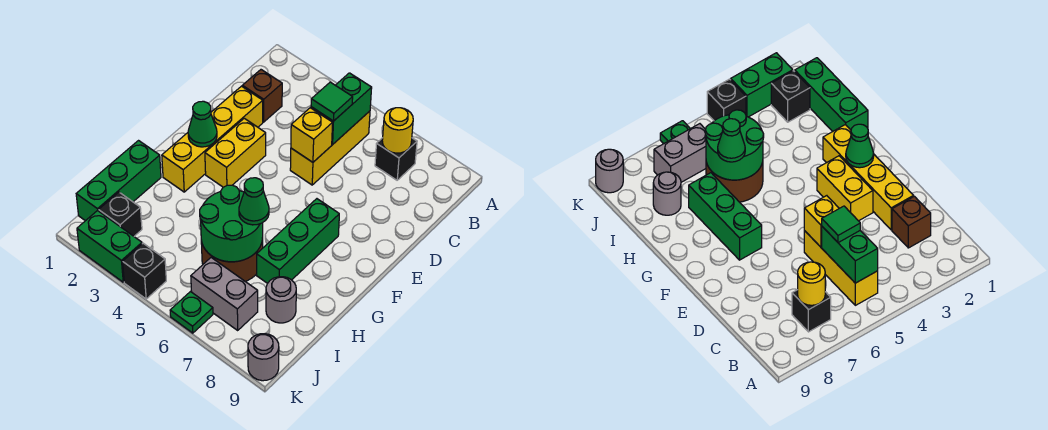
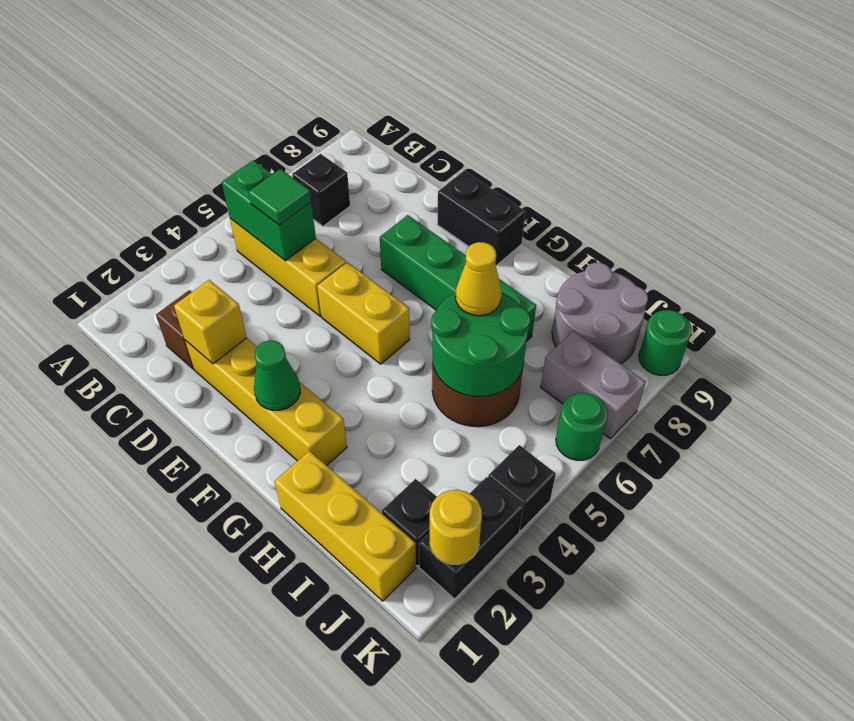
yellow round brick B7 level 2 -> yellow round brick K2 level 2
yellow brick D5 level 2 -> yellow brick D2 level 2
yellow brick E3:F3 level 1 -> yellow brick E5:F5 level 1
none -> black brick E9:F9 level 1
green brick F7:H7 level 1 -> green brick E7:H7 level 1
green brick H1:J1 level 1 -> yellow brick H1:J1 level 1
green cone H6 level 3 -> yellow cone H6 level 3
grey round brick I8 level 1 -> grey round brick I8:J9 level 1
grey brick J6:J7 level 1 -> grey brick J7:K7 level 1
green brick K2:K3 level 1 -> black brick K2:K3 level 1
green plate K6 level 1 -> green round brick K6 level 1
grey round brick K9 level 1 -> green round brick K9 level 1

